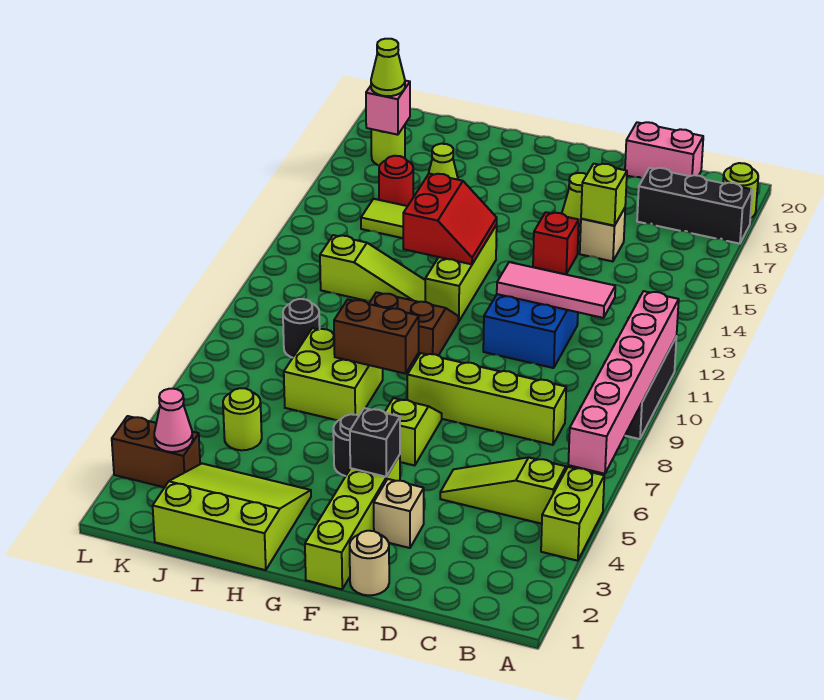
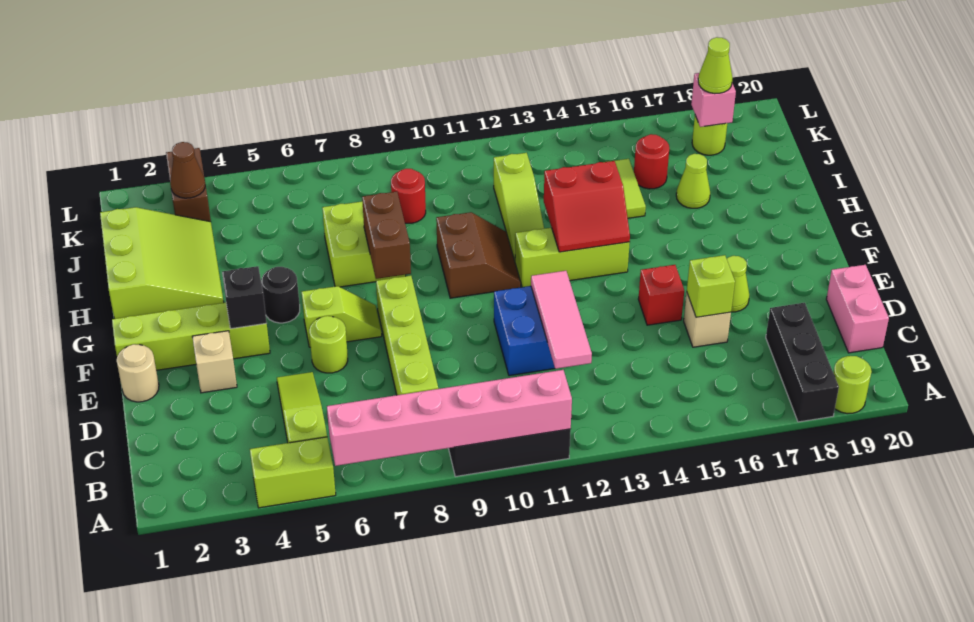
lime round brick J5 level 1 -> lime round brick E6 level 1
black round brick J9 level 1 -> red round brick J9 level 1
pink cone K3 level 2 -> brown cone K3 level 2

